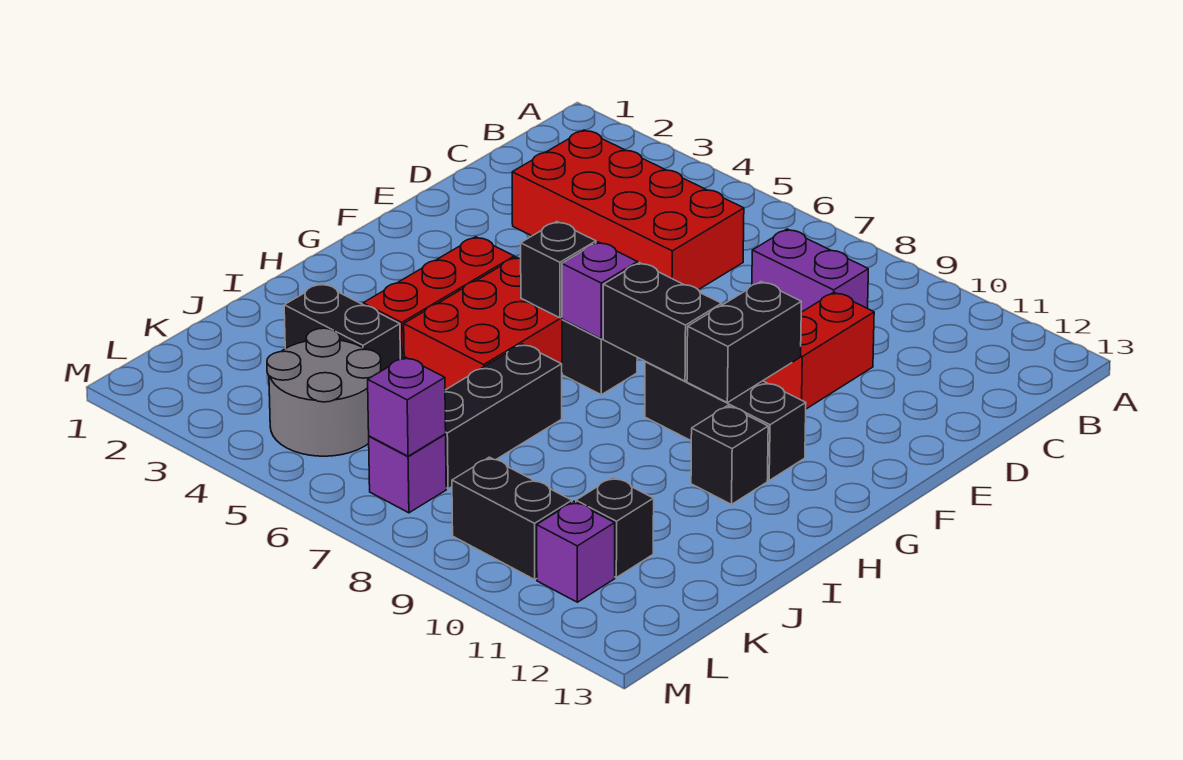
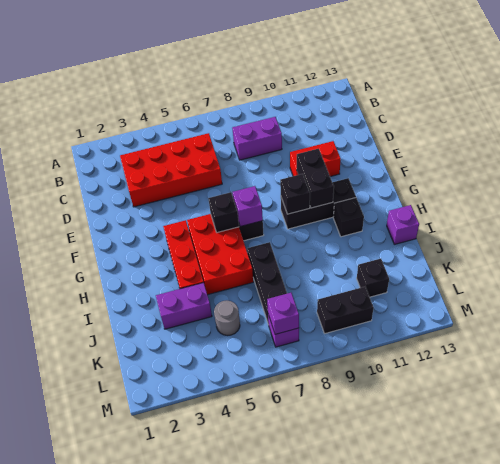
red brick D10:E10 level 1 -> red brick E10:E11 level 1
black brick G8:G9 level 2 -> black brick G9 level 2
black brick J3:J4 level 1 -> purple brick J3:J4 level 1
grey round brick K4:L5 level 1 -> grey round brick K5 level 1
purple brick L11 level 1 -> purple brick I13 level 1

